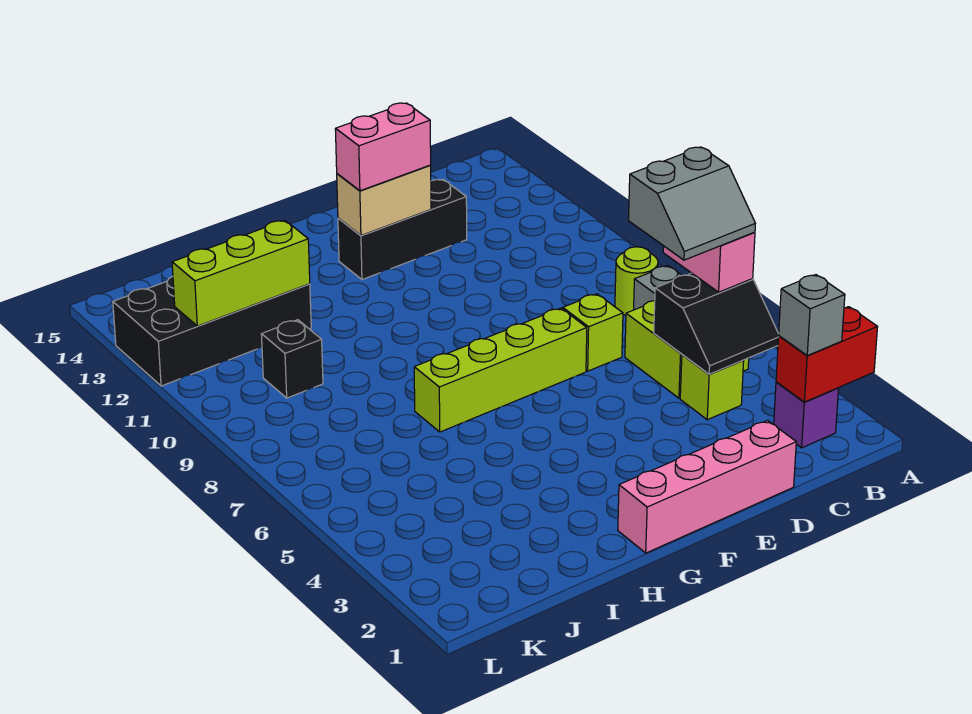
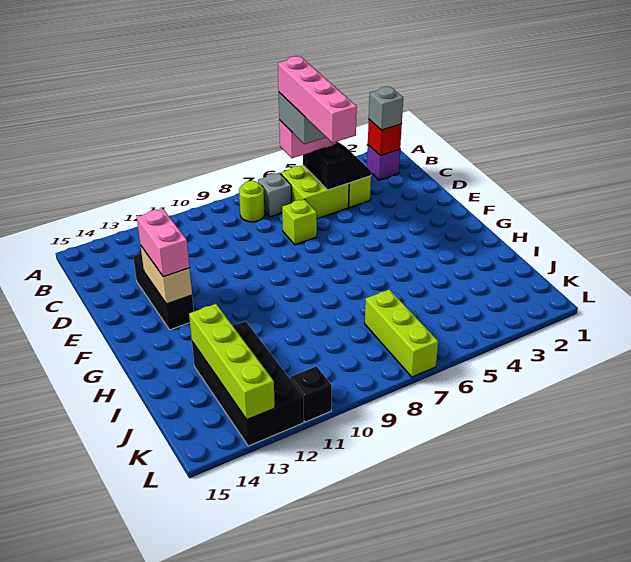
red brick A2:B2 level 2 -> red brick B2 level 2
pink brick D1:G1 level 1 -> pink brick B6:E6 level 5
lime brick E7:H7 level 1 -> lime brick I13:L13 level 2
lime brick I12:K12 level 2 -> lime brick J7:L7 level 1
black brick J10 level 1 -> black brick L11 level 1

